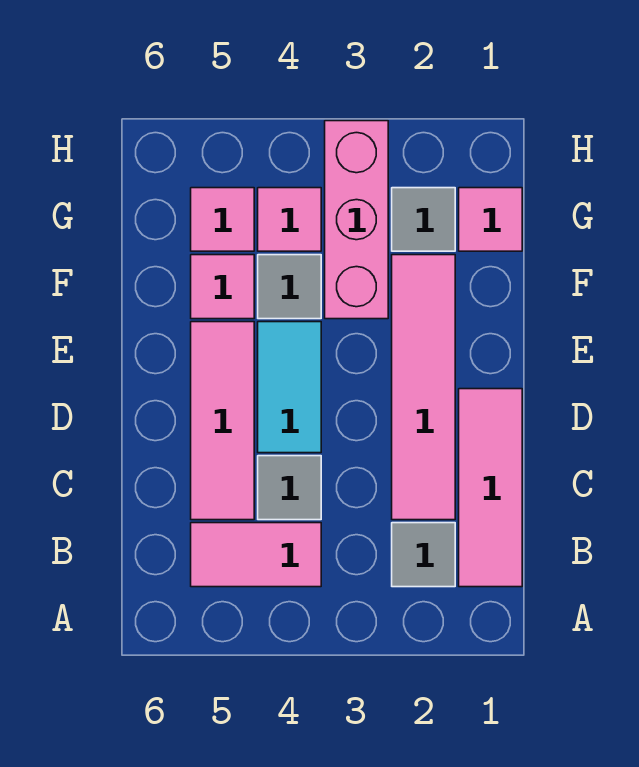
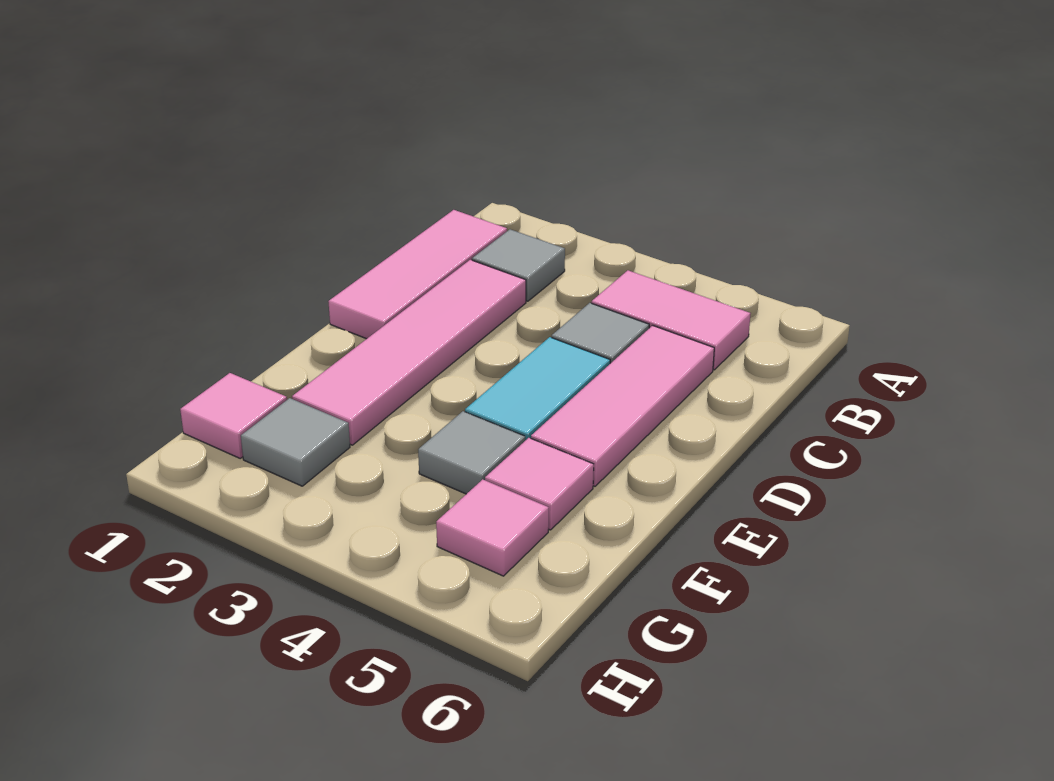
pink brick F3:H3 level 1 -> none
pink tile G4 level 1 -> none

